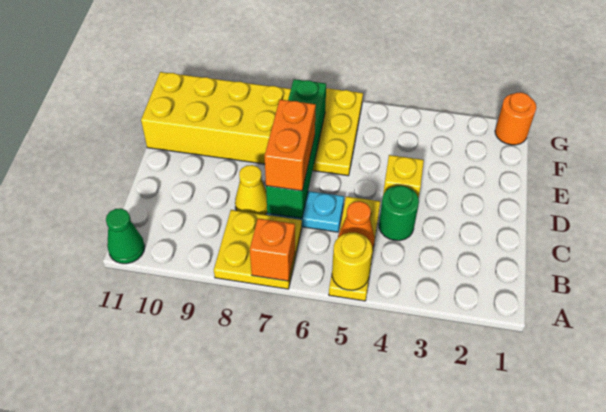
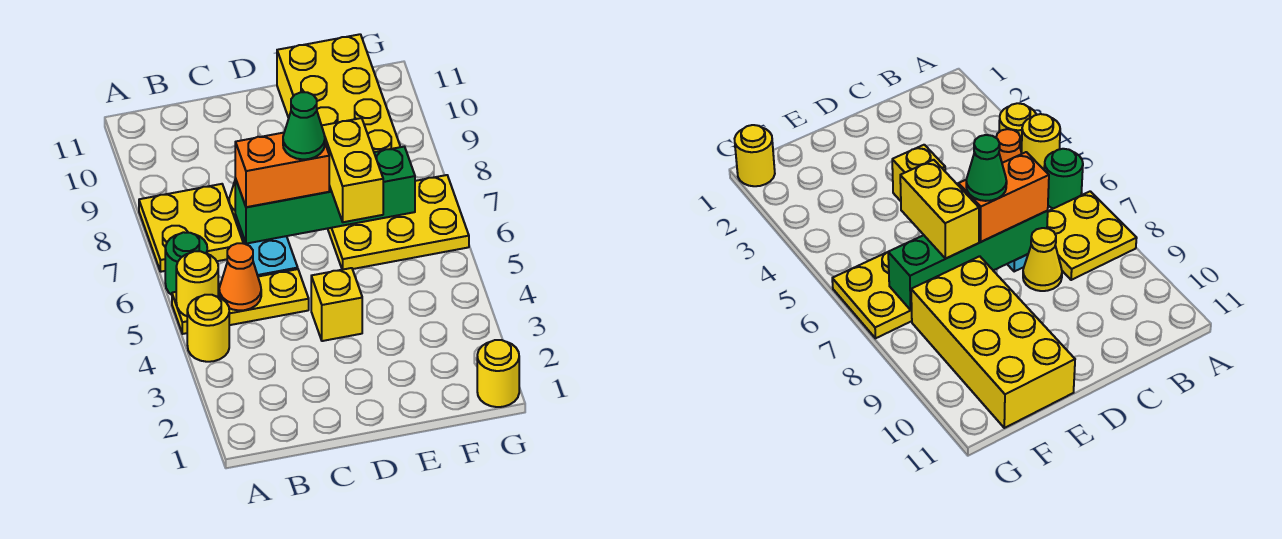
none -> yellow round brick A4 level 1
orange brick A7 level 2 -> none
green cone A11 level 1 -> green cone D7 level 4
green round brick C4 level 1 -> green round brick A6 level 1
none -> yellow brick E6:E7 level 3
orange round brick G1 level 1 -> yellow round brick G1 level 1

